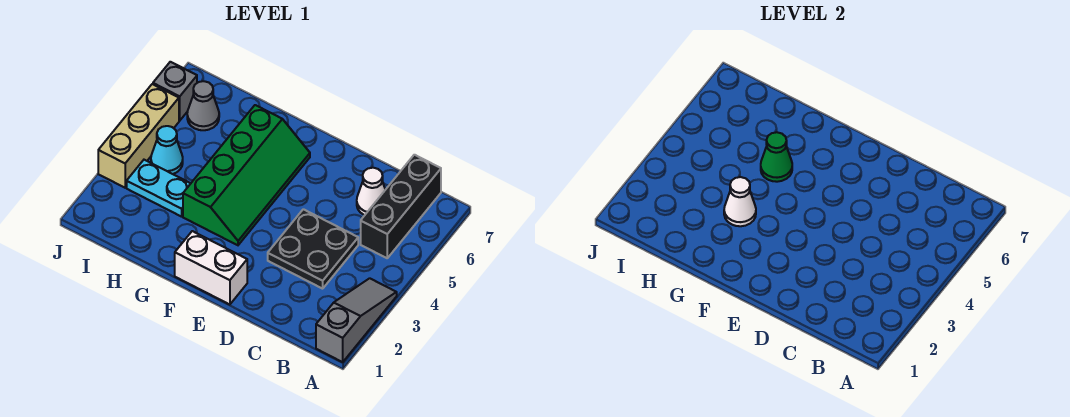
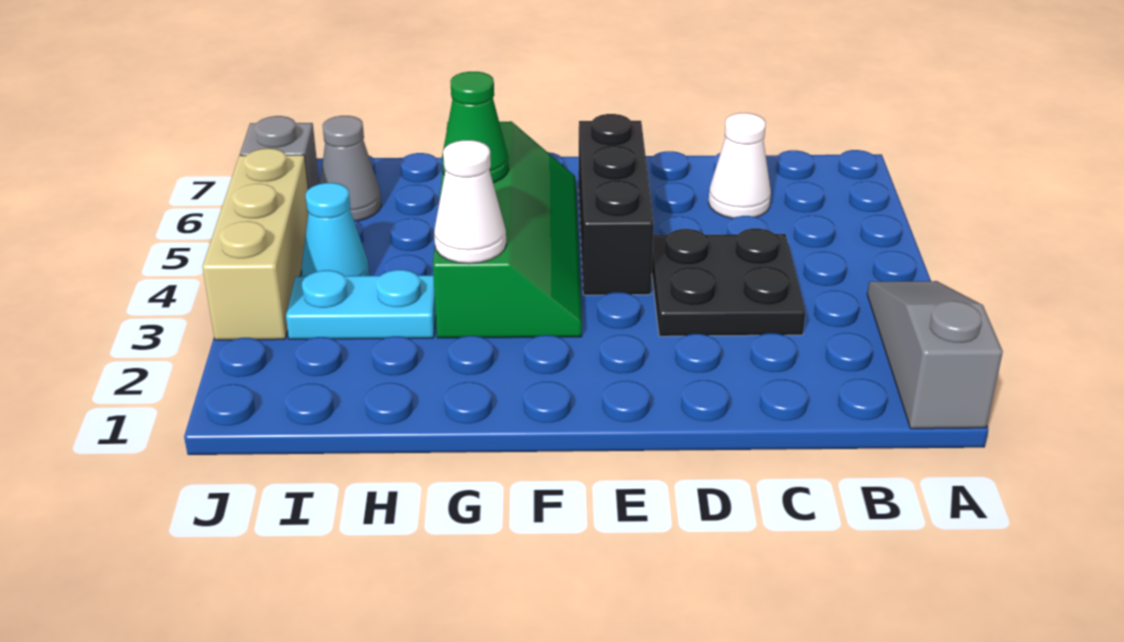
black brick B5:B7 level 1 -> black brick E4:E6 level 1
white brick E1:F1 level 1 -> none

